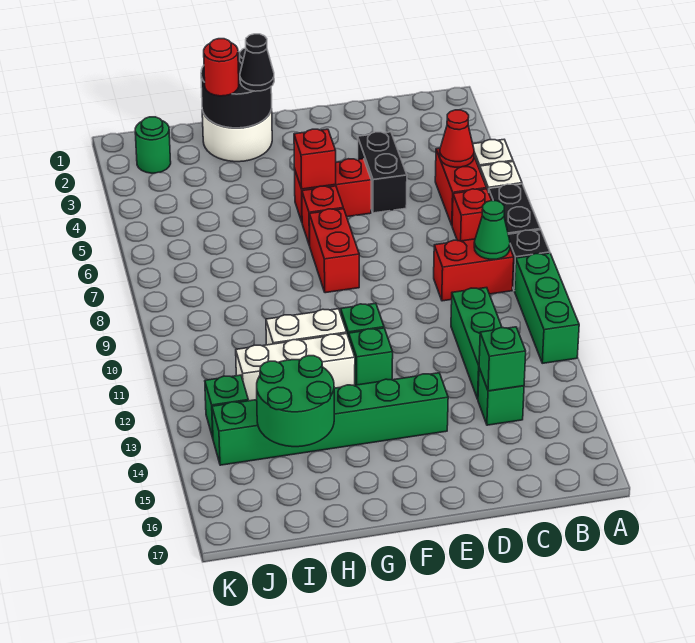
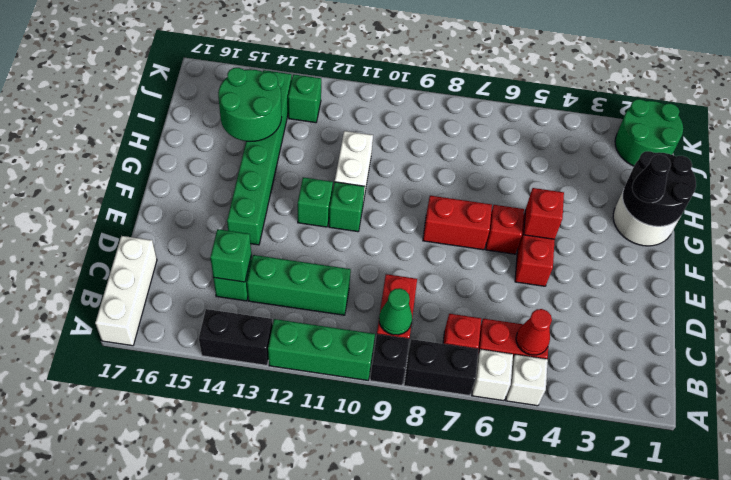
black brick D4:D5 level 1 -> black brick A13:A14 level 1
white brick G12:I12 level 1 -> white brick A17:C17 level 1
red round brick H2 level 3 -> none
green round brick J2 level 1 -> green round brick J1:K2 level 1

